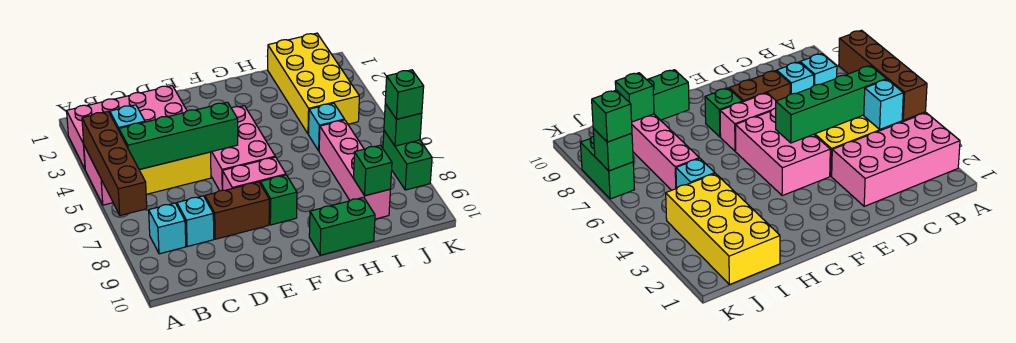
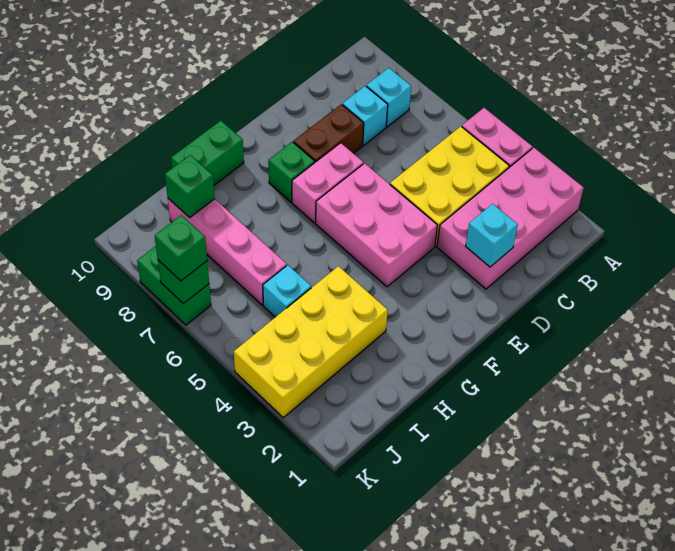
brown brick A4:A7 level 2 -> none
cyan brick B4 level 2 -> cyan brick D2 level 2
green brick B5:E5 level 2 -> none
yellow brick I1:J4 level 1 -> yellow brick H3:K4 level 1

